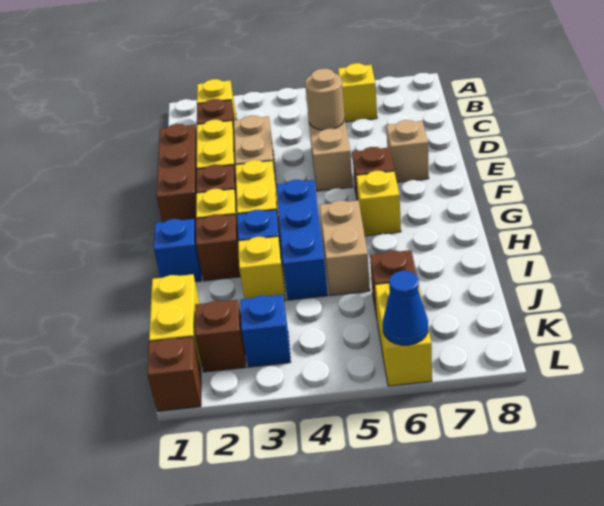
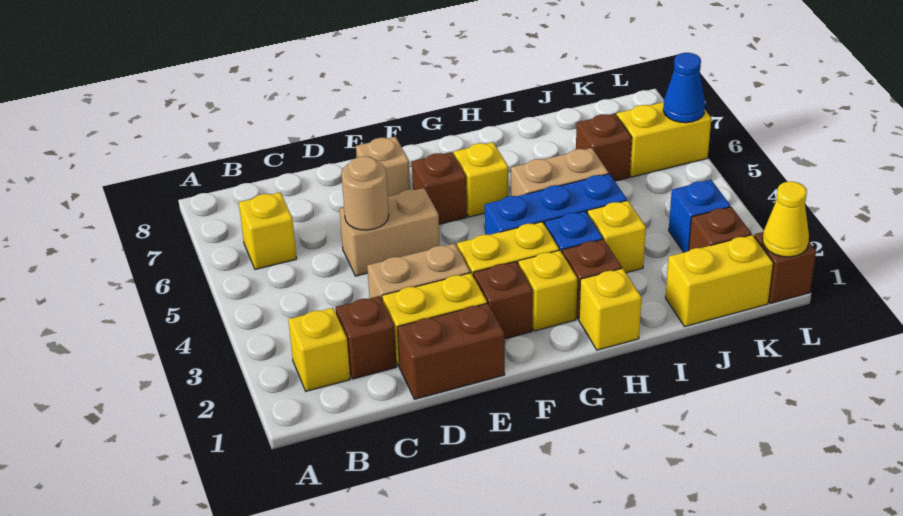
brown brick D1:F1 level 1 -> brown brick D1:E1 level 1
blue brick H1 level 1 -> yellow brick H1 level 1
none -> yellow cone L1 level 2

